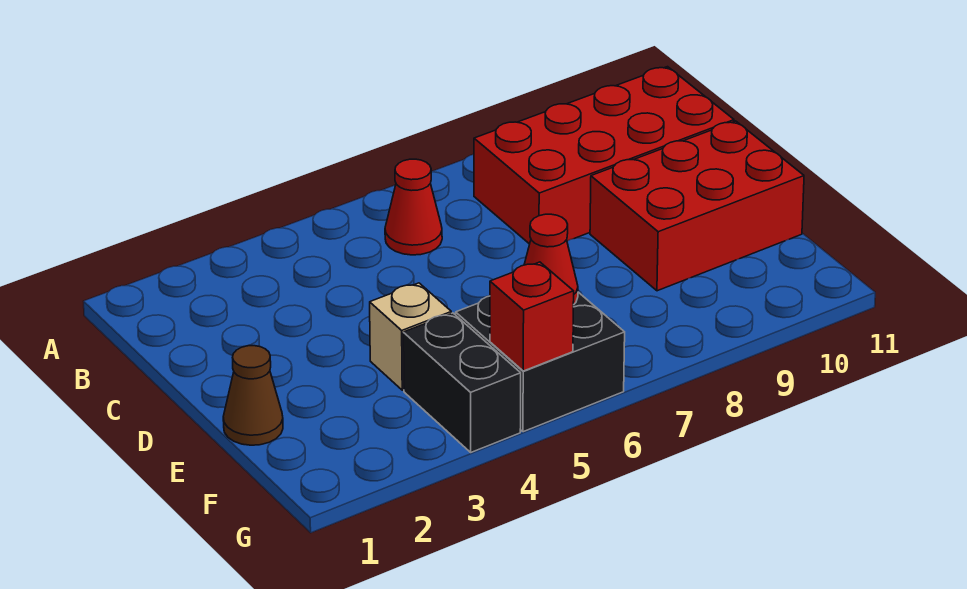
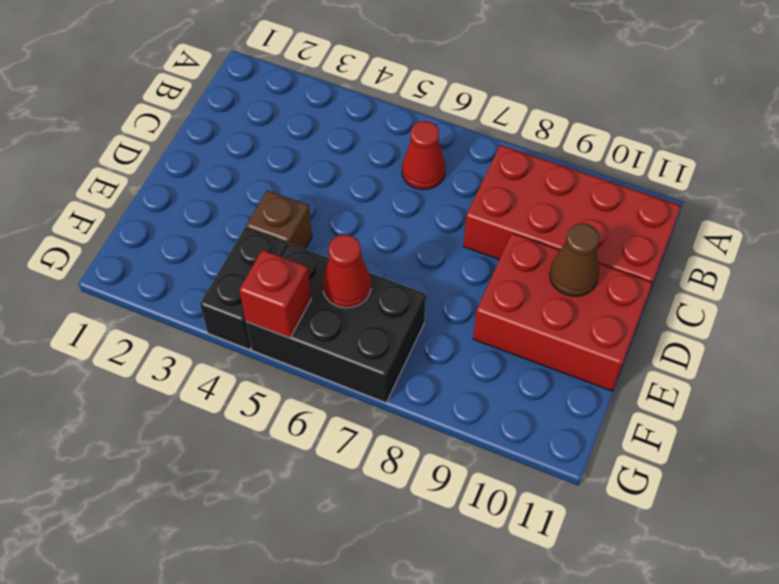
brown cone E1 level 1 -> brown cone D10 level 2
tan brick E4 level 1 -> brown brick E4 level 1
black brick F5:G6 level 1 -> black brick F5:G7 level 1

